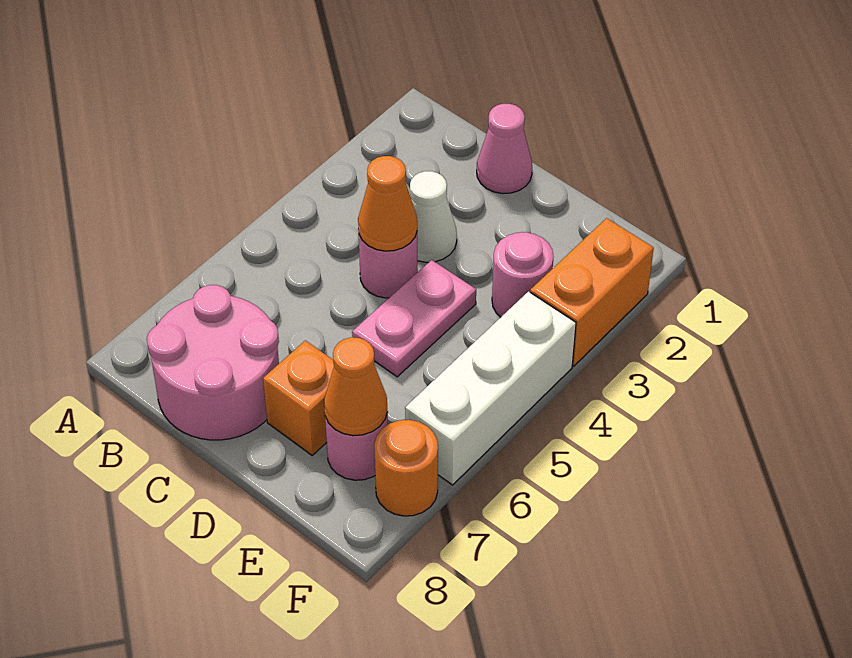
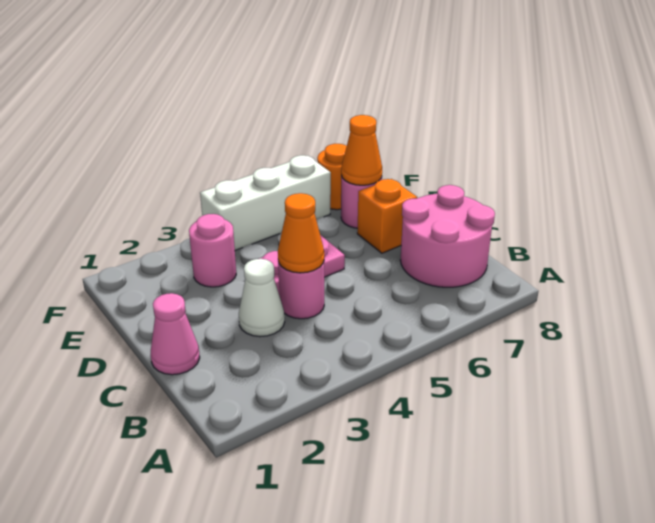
orange brick F2:F3 level 1 -> none

